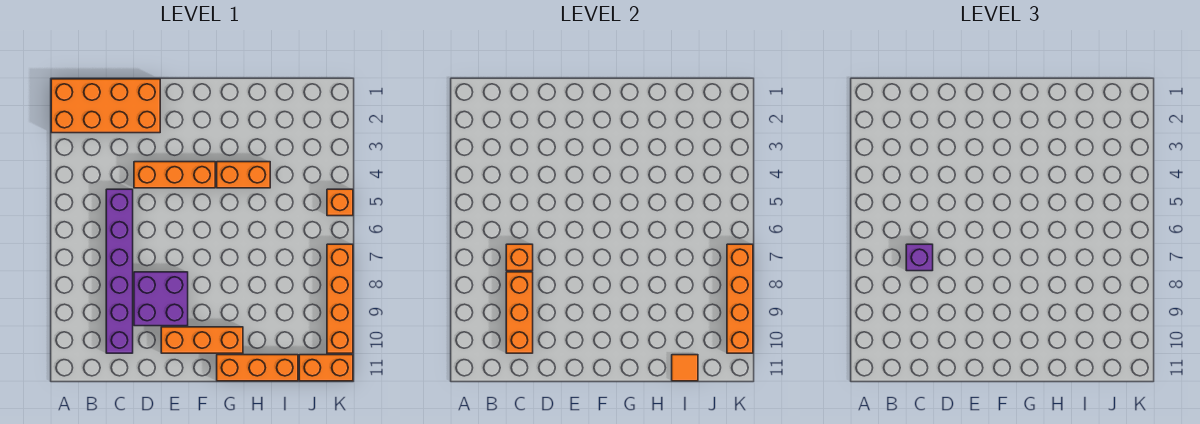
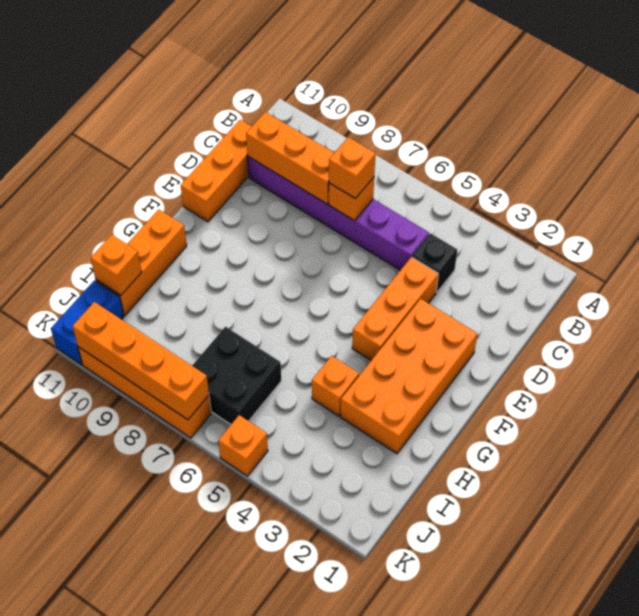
orange brick A1:D2 level 1 -> orange brick E2:H3 level 1
none -> black brick C4 level 1
purple brick C7 level 3 -> orange brick C7 level 3
purple brick D8:E9 level 1 -> none
orange brick E10:G10 level 1 -> orange brick C11:E11 level 1
orange brick G4:H4 level 1 -> orange brick H4 level 1
none -> black brick I6:J7 level 1
orange tile I11 level 2 -> orange brick I11 level 2
orange brick J11:K11 level 1 -> blue brick J11:K11 level 1

